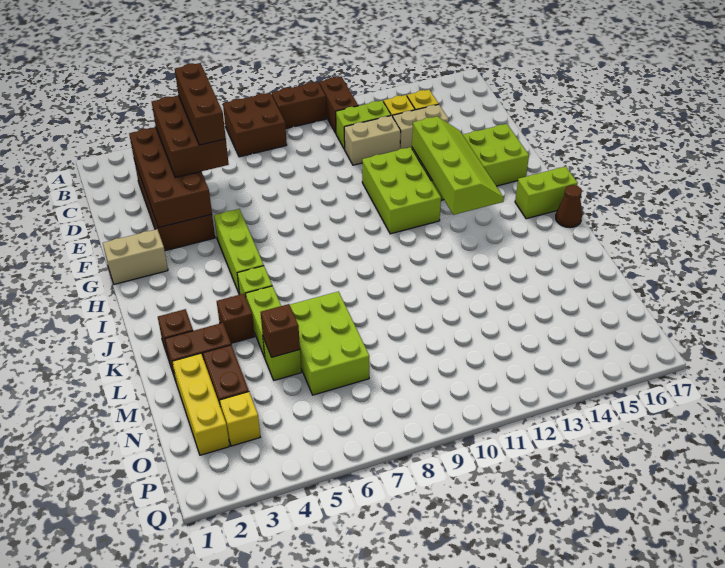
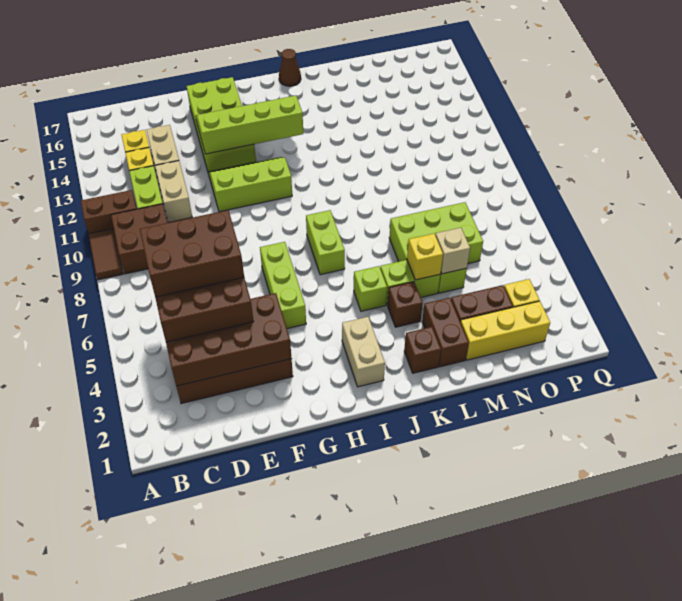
brown brick A7:B8 level 1 -> brown brick B9:C10 level 1
brown brick A9:A10 level 1 -> brown tile A9:A10 level 1
brown brick C5:E5 level 4 -> brown brick C5:E6 level 4
lime brick F11:H12 level 1 -> lime slope F11:H12 level 1 top 11
tan brick G1:G2 level 1 -> tan brick I2:I3 level 1
lime brick G5:I5 level 1 -> lime brick G5:G7 level 1
lime brick I16:I17 level 1 -> lime brick I7:I8 level 1
none -> yellow brick L5 level 2
brown brick M5 level 2 -> tan brick M5 level 2

